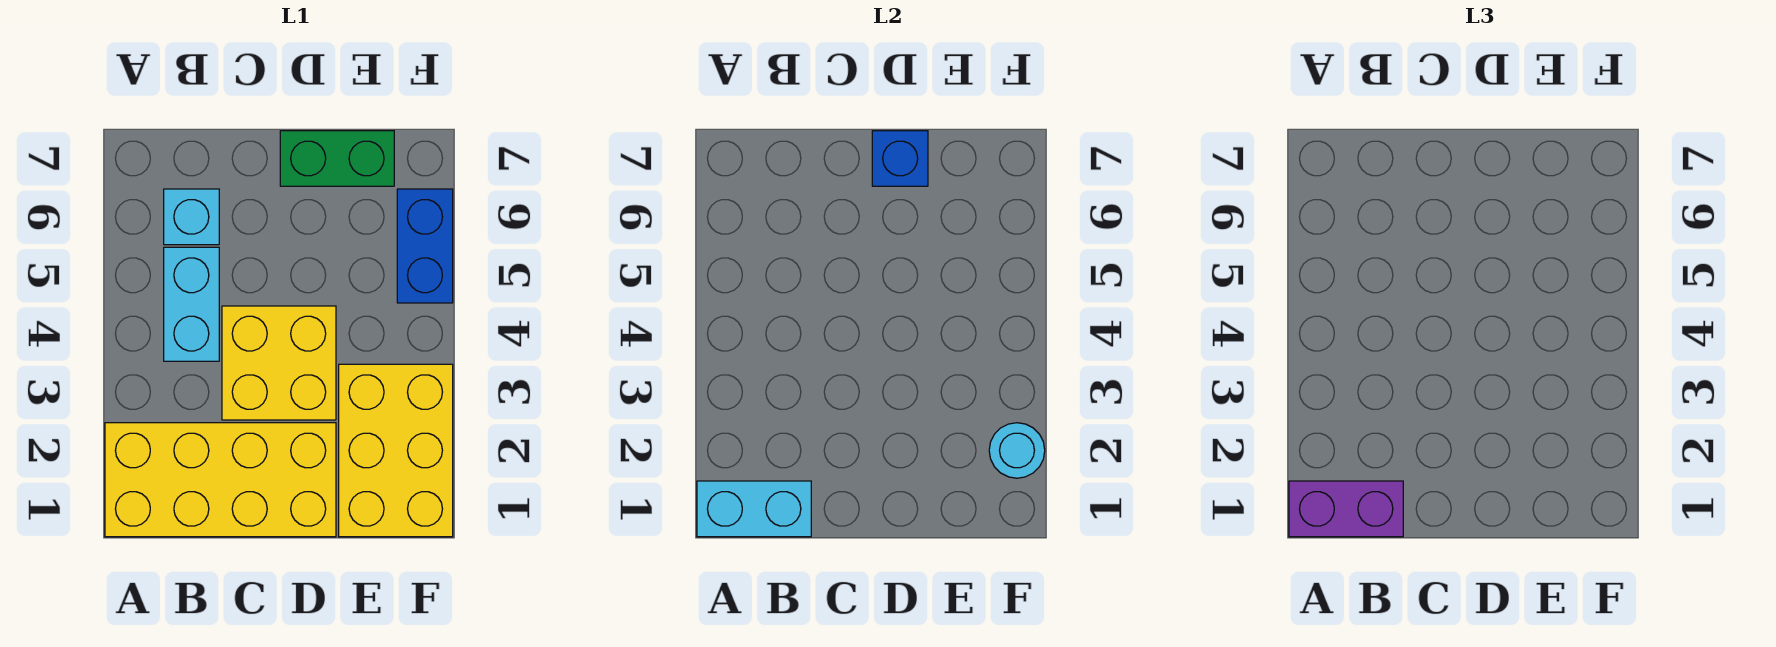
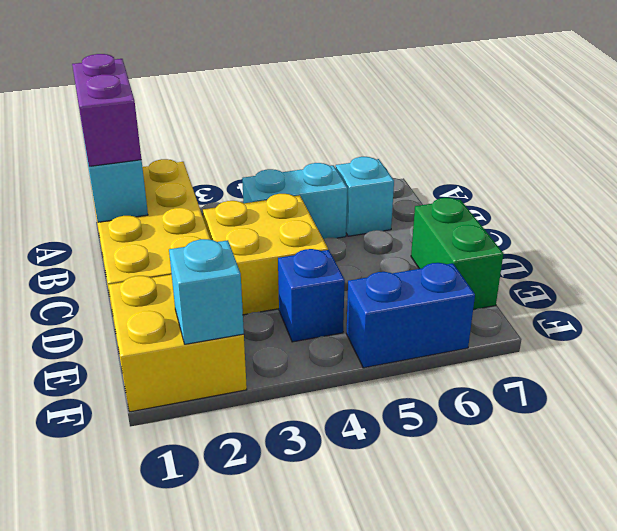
blue brick D7 level 2 -> blue brick E4 level 1
yellow brick E1:F3 level 1 -> yellow brick E1:F2 level 1
cyan round brick F2 level 2 -> cyan brick F2 level 2

